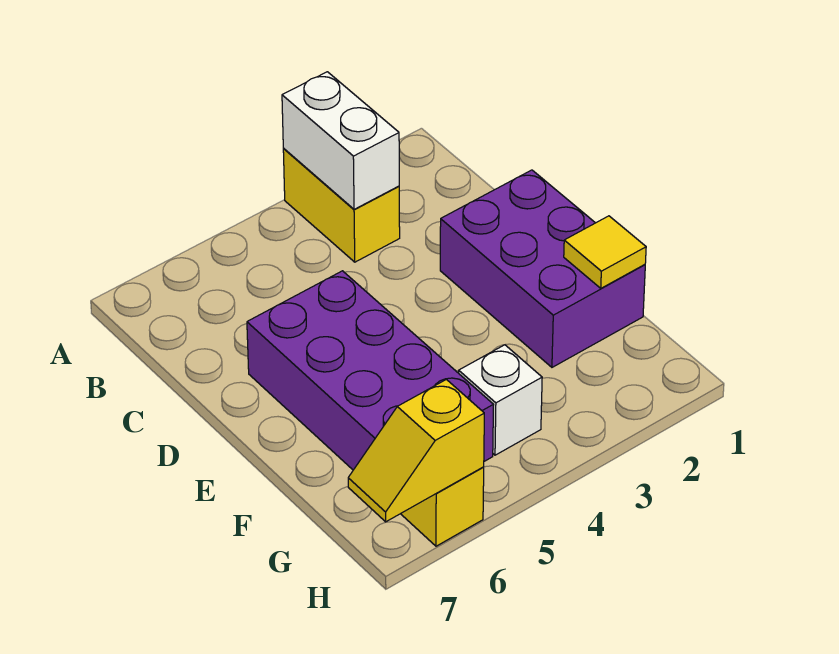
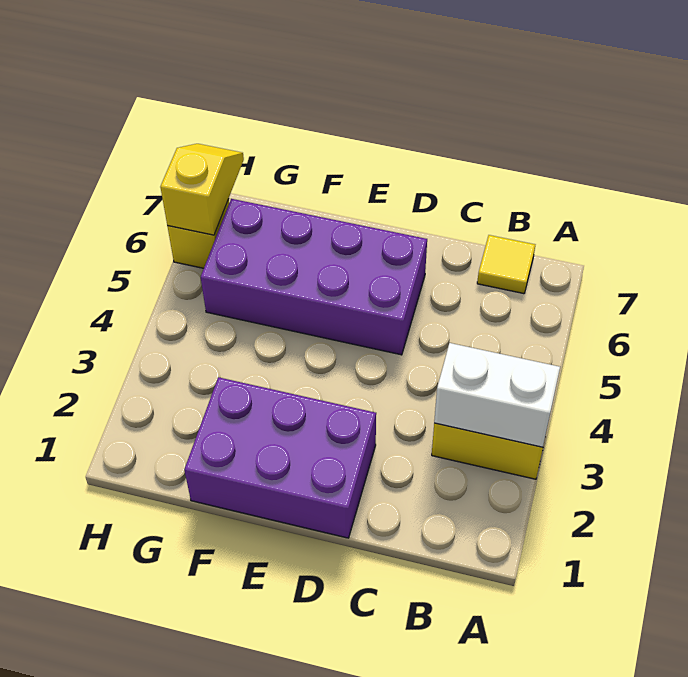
yellow tile F1 level 2 -> yellow tile B7 level 1
white brick G4 level 1 -> none

